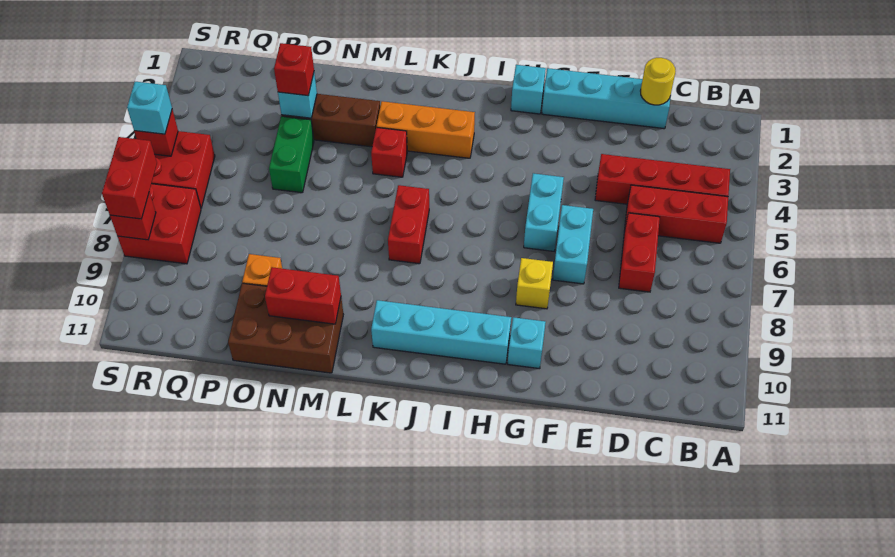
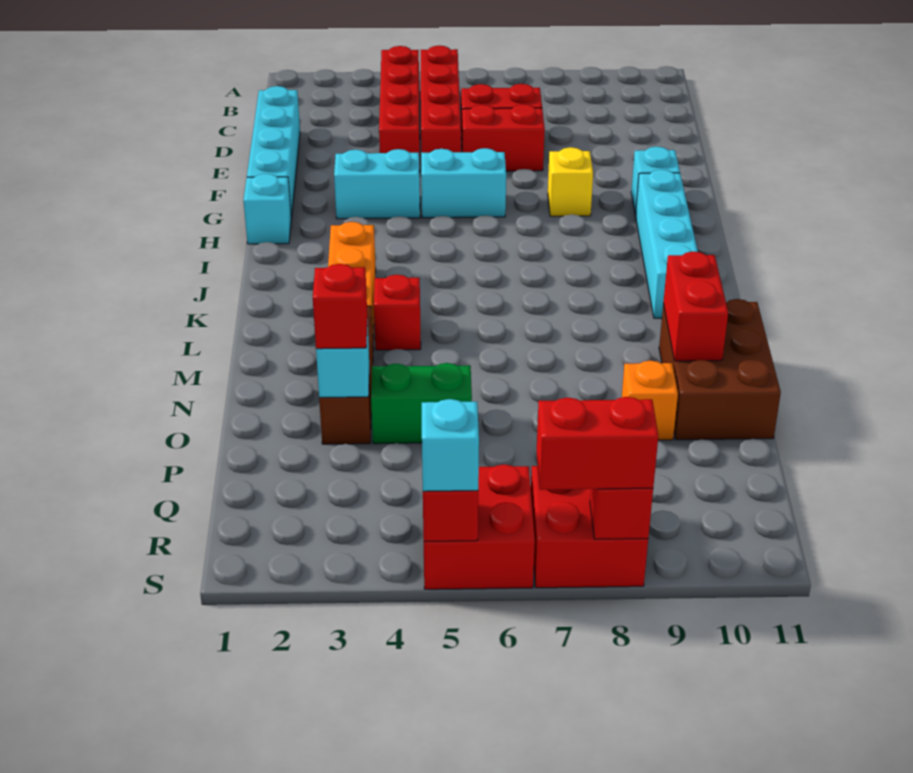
red brick B5:D5 level 1 -> red brick B5:E5 level 1
yellow round brick D1 level 2 -> none
cyan brick F6:F7 level 1 -> cyan brick G3:G4 level 1
red brick K6:K7 level 1 -> red brick E6:E7 level 1

